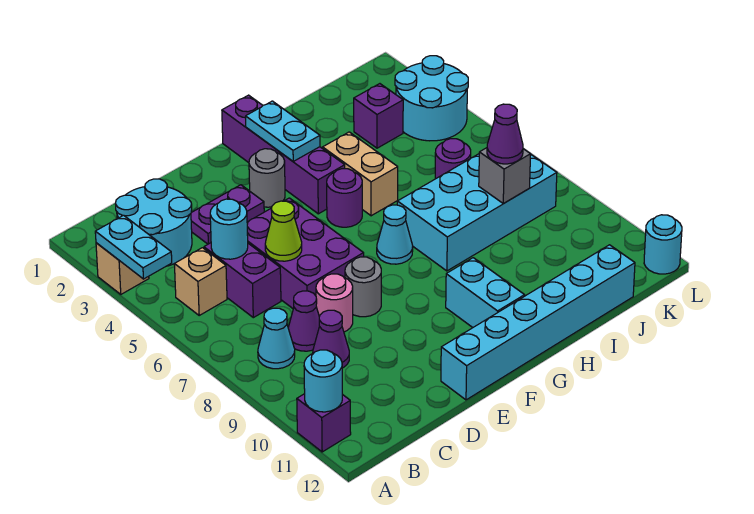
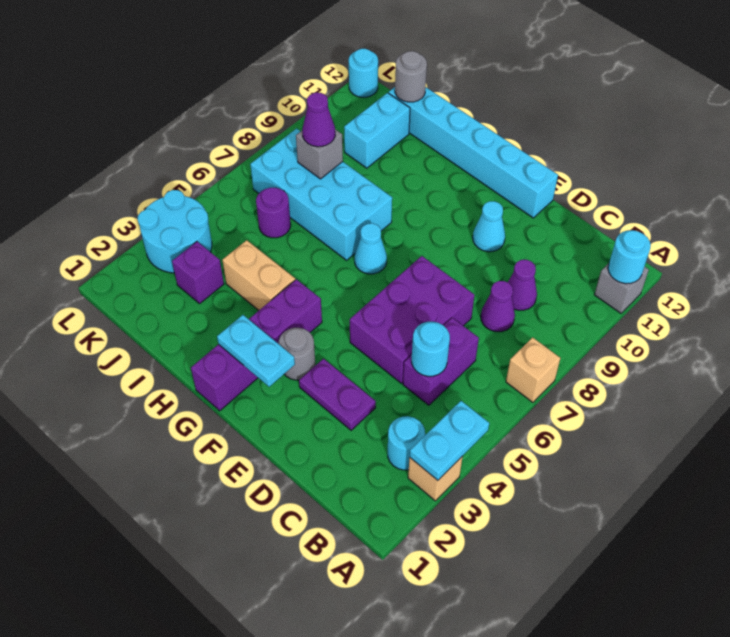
purple brick A11 level 1 -> grey brick A11 level 1
cyan round brick B2:C3 level 1 -> cyan round brick B3 level 1
tan brick B5 level 1 -> tan brick A7 level 1
cyan cone B8 level 1 -> cyan cone E10 level 1
lime cone D6 level 2 -> none
pink round brick D8 level 1 -> none
grey round brick E8 level 1 -> grey round brick J12 level 2
cyan plate G2:G3 level 2 -> cyan plate F2:G2 level 2
purple round brick G5 level 1 -> none
cyan brick G10:G11 level 1 -> cyan brick J10:J11 level 1
tan brick H4:H5 level 1 -> tan brick H4:I4 level 1

